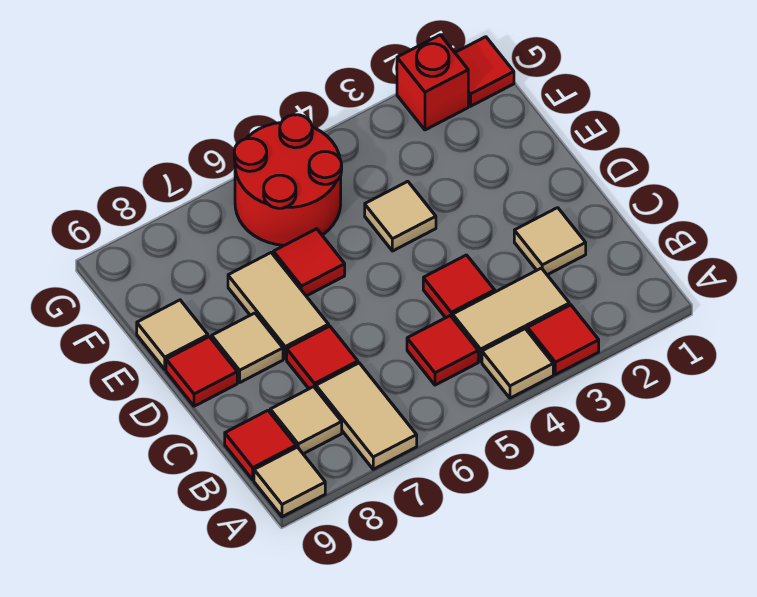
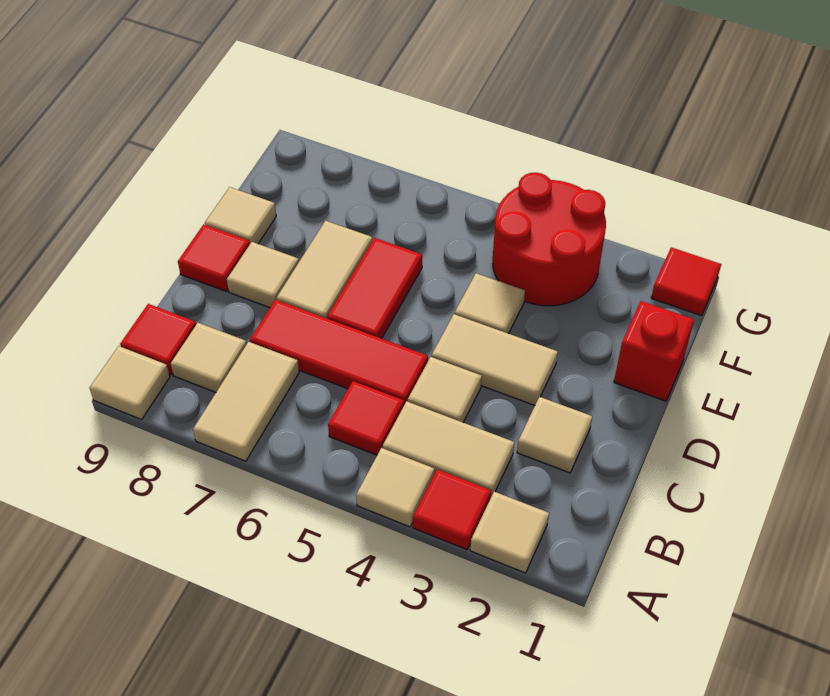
none -> tan tile A2 level 1
red tile C4 level 1 -> tan tile C4 level 1
red tile C7 level 1 -> red tile C5:C7 level 1
none -> tan tile D3:D4 level 1
red tile E6 level 1 -> red tile D6:E6 level 1
red round brick F5:G6 level 1 -> red round brick F3:G4 level 1
red brick G2 level 1 -> red brick E1 level 1

